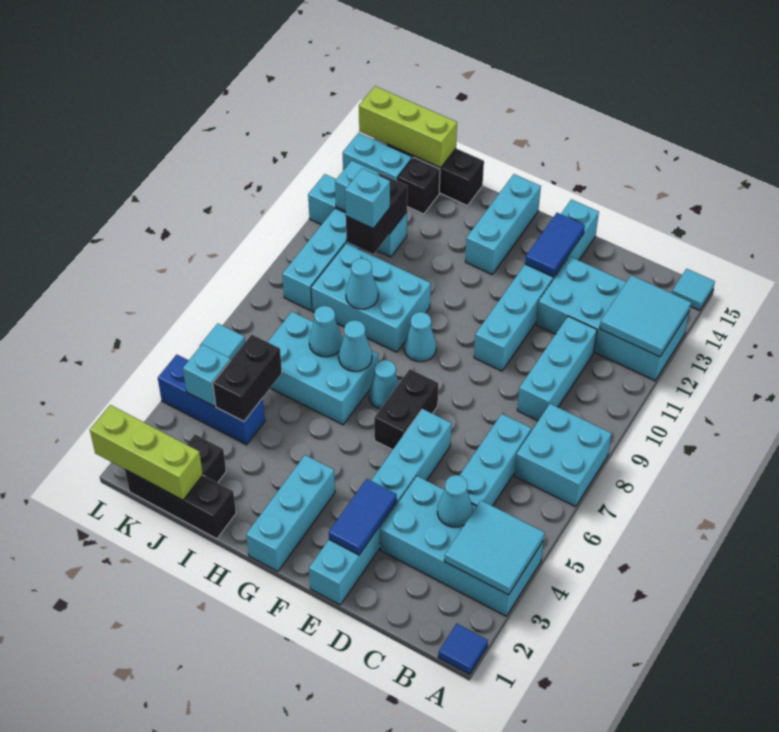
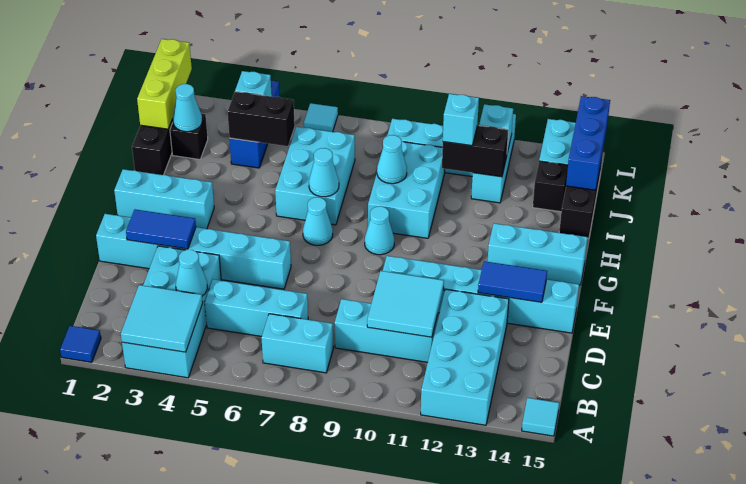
cyan brick A7:B8 level 1 -> cyan brick B7:B8 level 1
cyan tile A12:B13 level 2 -> cyan tile C10:D11 level 2
black brick F6:F7 level 1 -> none
cyan cone I7 level 2 -> cyan cone J2 level 2
lime brick J15:L15 level 2 -> blue brick J15:L15 level 2

